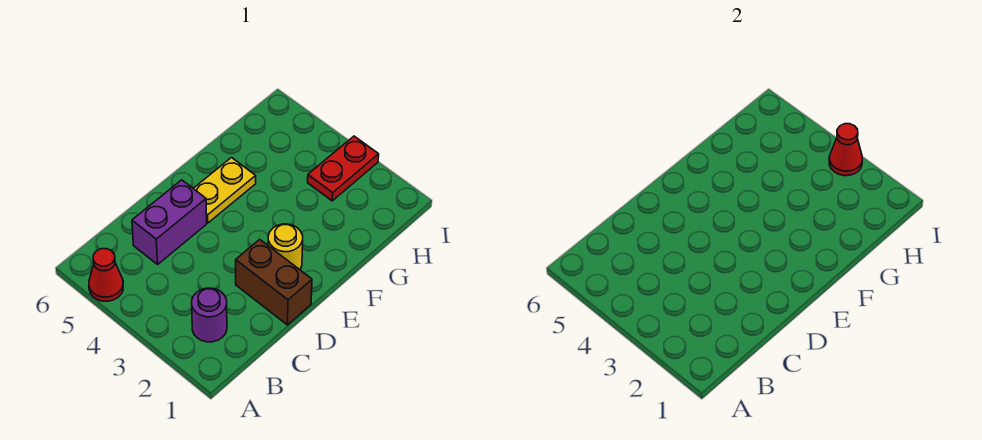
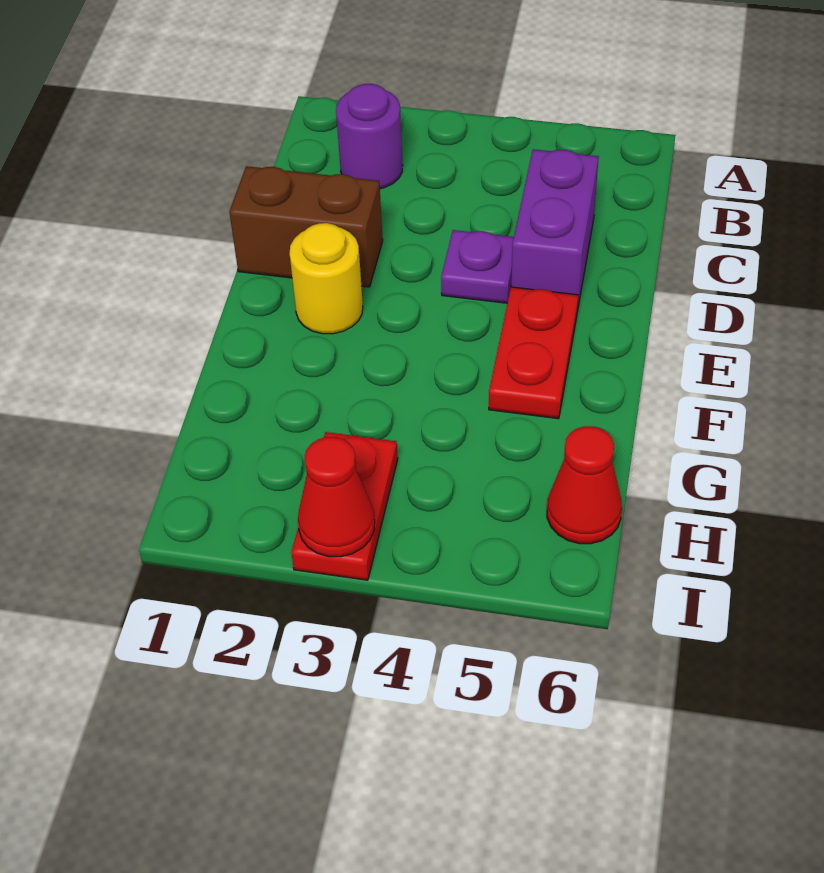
red cone A5 level 1 -> red cone H6 level 1
none -> purple plate D4 level 1
yellow plate E5:F5 level 1 -> red plate E5:F5 level 1

